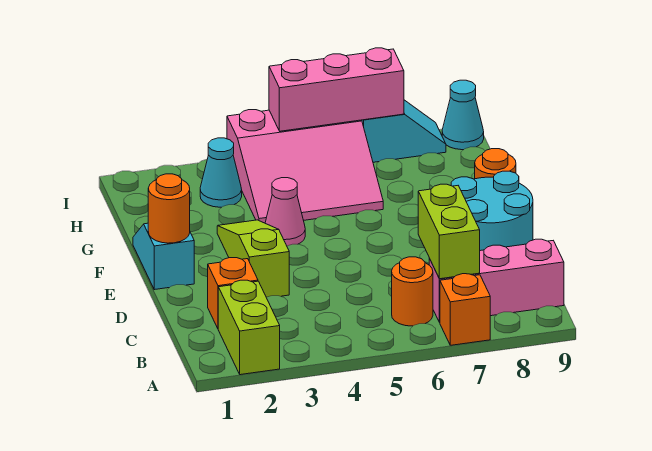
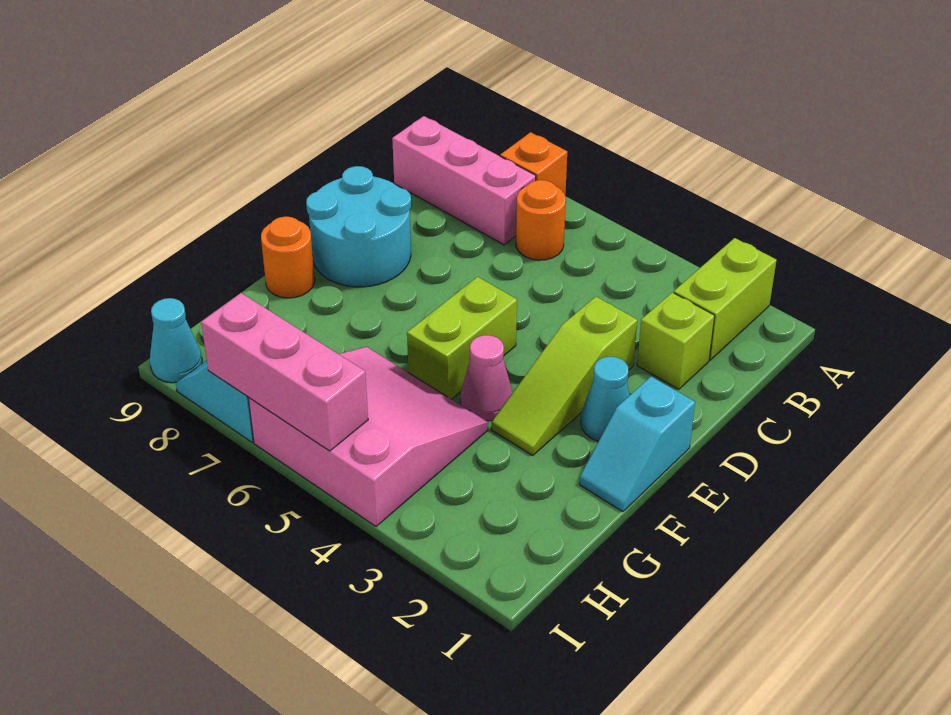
lime brick B7:C7 level 2 -> lime brick E5:F5 level 1
orange brick C2 level 1 -> lime brick C2 level 1
orange round brick E1 level 2 -> none
cyan cone H3 level 1 -> cyan cone E2 level 1

